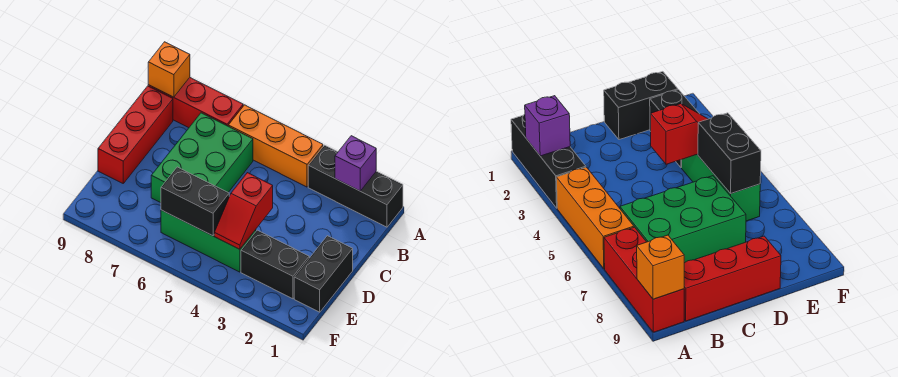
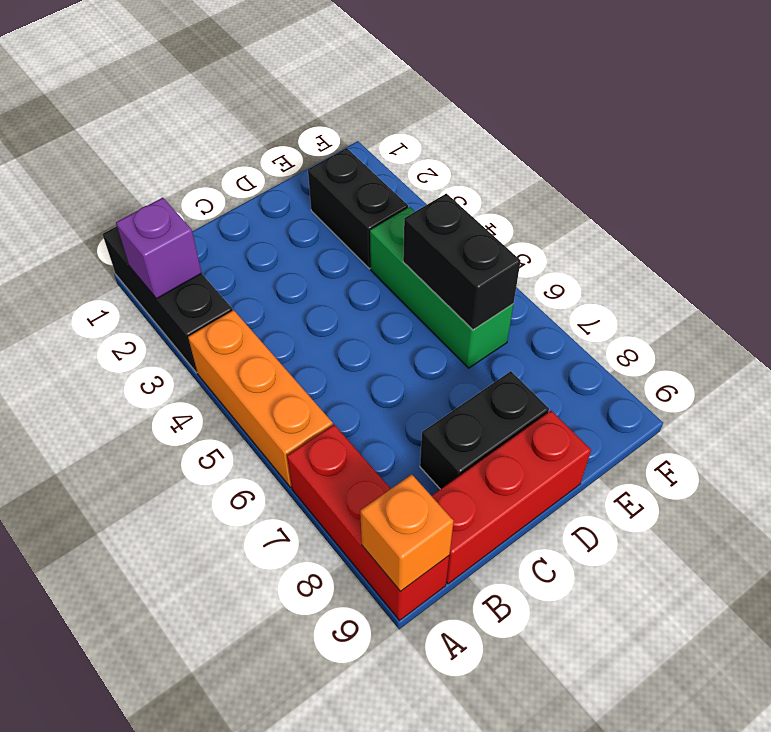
green brick B6:D7 level 1 -> none
black brick D1:E1 level 1 -> black brick C8:D8 level 1
red slope D4:E4 level 2 top D -> none

